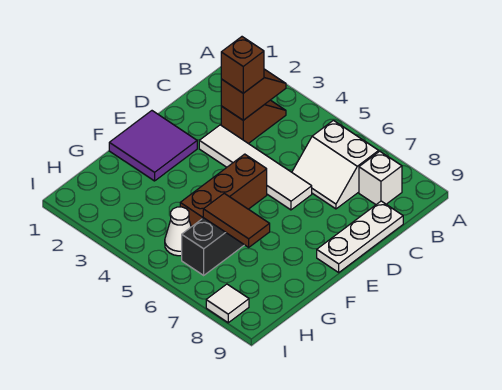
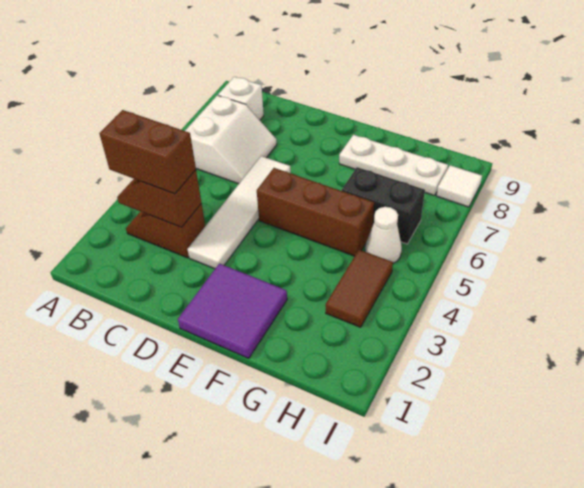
brown brick C3 level 3 -> brown brick B3:C3 level 3
white plate C9:E9 level 1 -> white plate F8:H8 level 1
brown tile G6:G7 level 2 -> brown tile H3:H4 level 1

